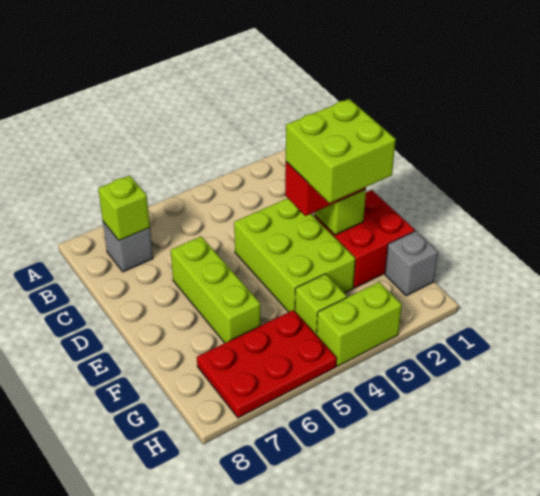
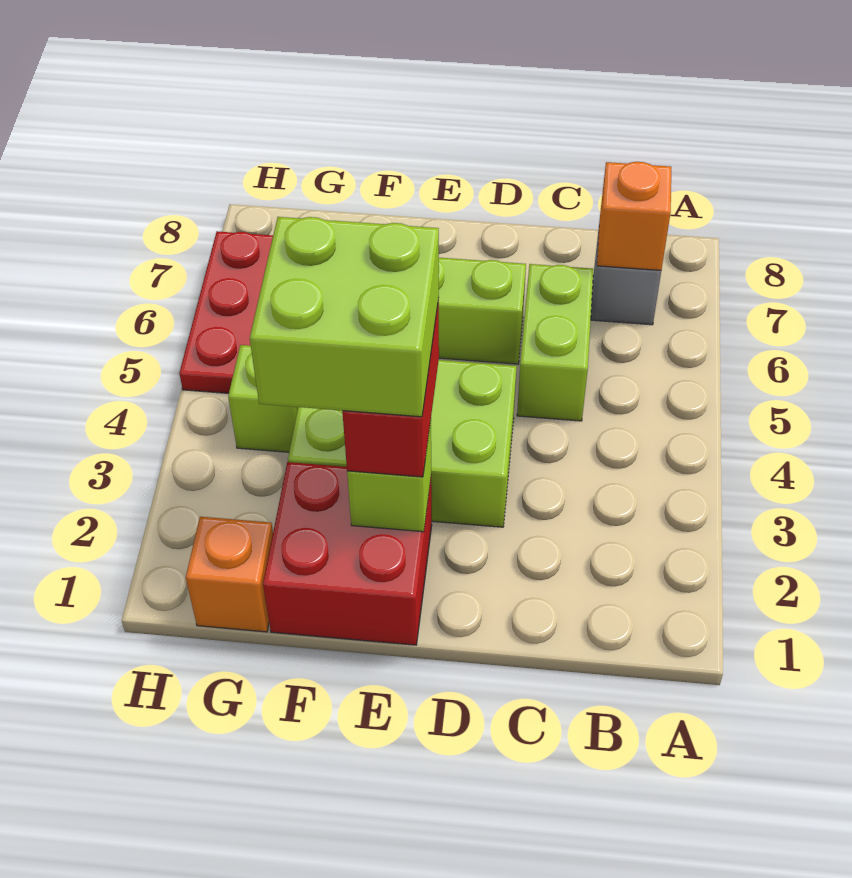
lime brick B7 level 2 -> orange brick B7 level 2
grey brick G1 level 1 -> orange brick G1 level 1
lime brick H3:H4 level 1 -> lime brick C5:C6 level 1

